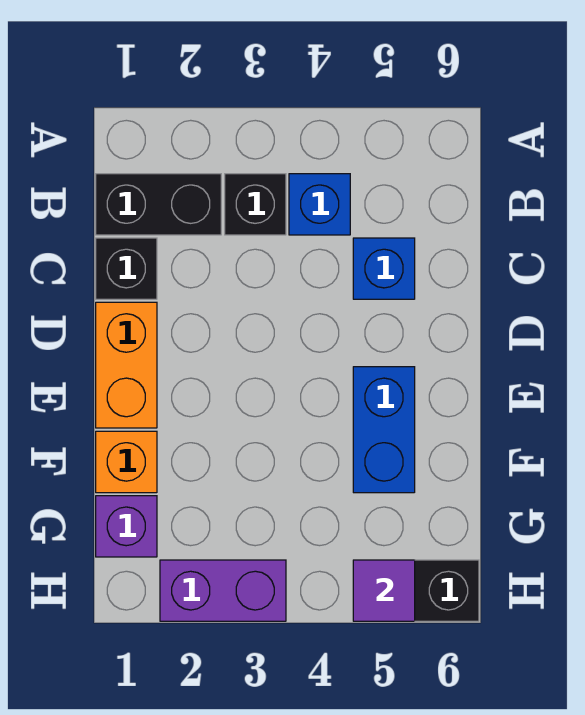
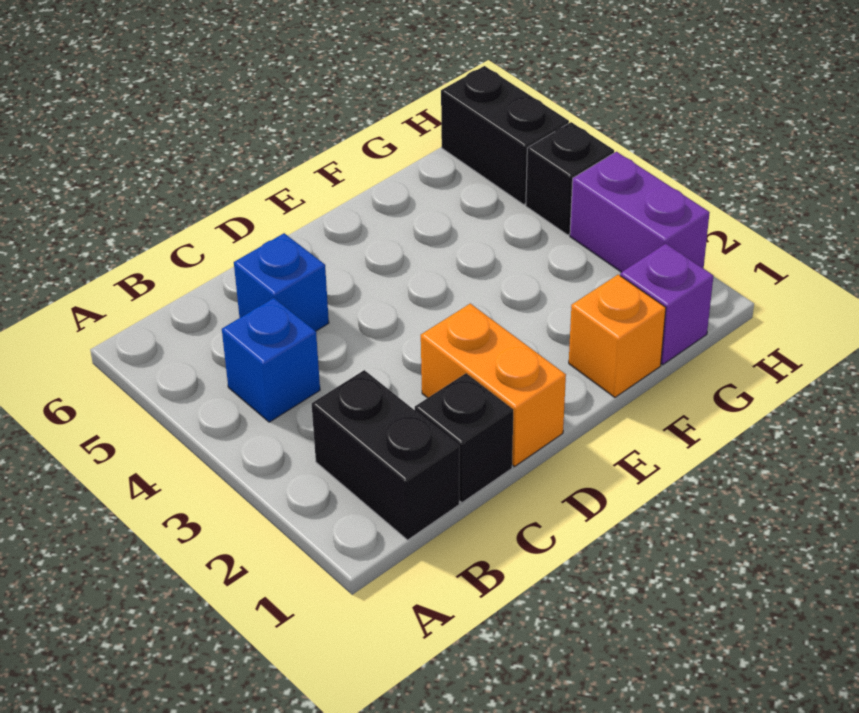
black brick B3 level 1 -> black brick H4 level 1
orange brick D1:E1 level 1 -> orange brick D1:D2 level 1
blue brick E5:F5 level 1 -> none
purple tile H5 level 2 -> none

